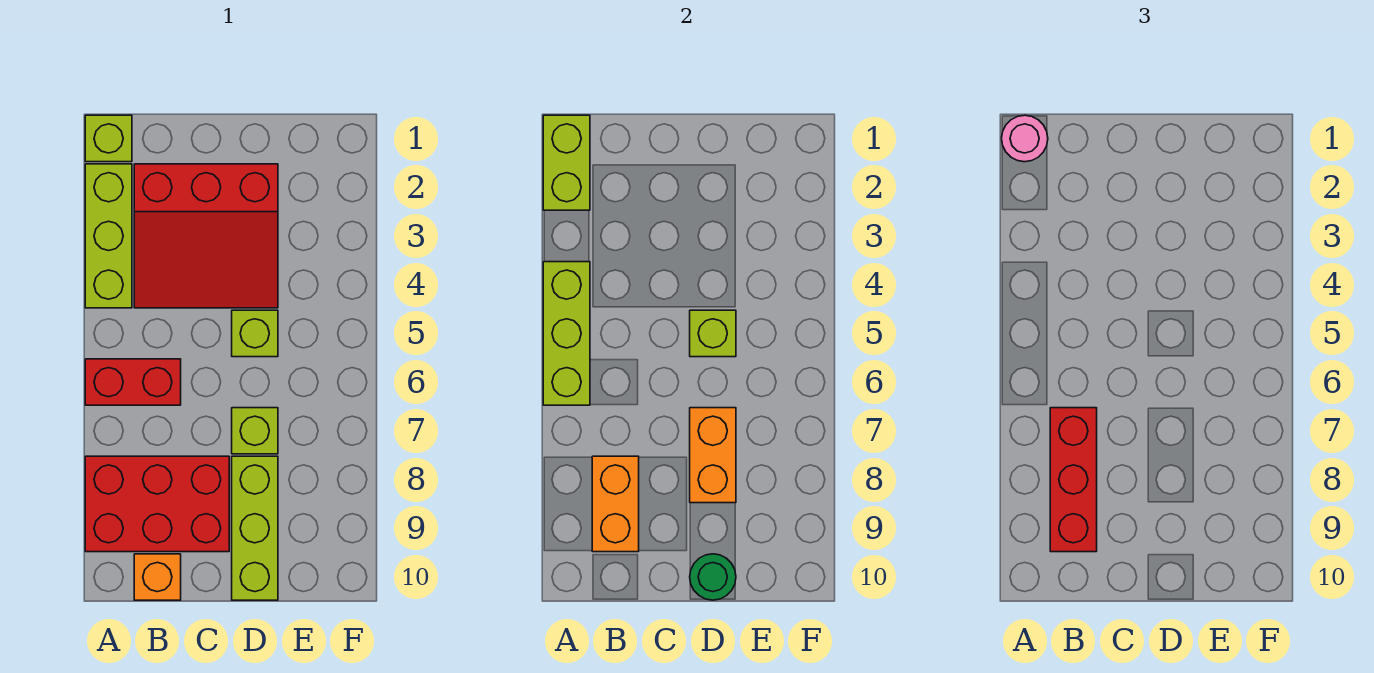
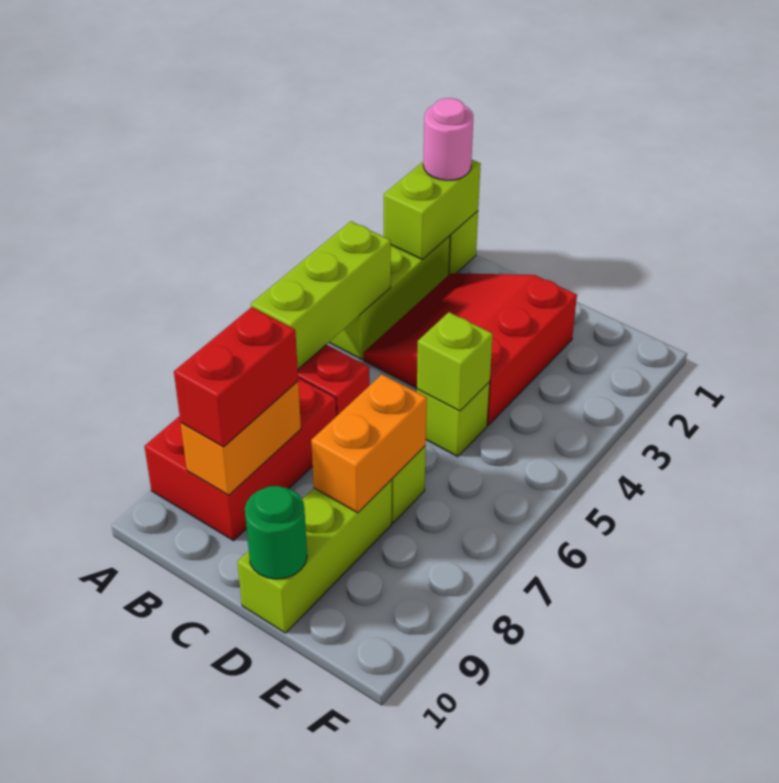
red brick A8:C9 level 1 -> red brick A7:B9 level 1
red slope B2:D4 level 1 top 2 -> red slope B2:D4 level 1 top D
red brick B7:B9 level 3 -> red brick B8:B9 level 3
orange brick B10 level 1 -> none

